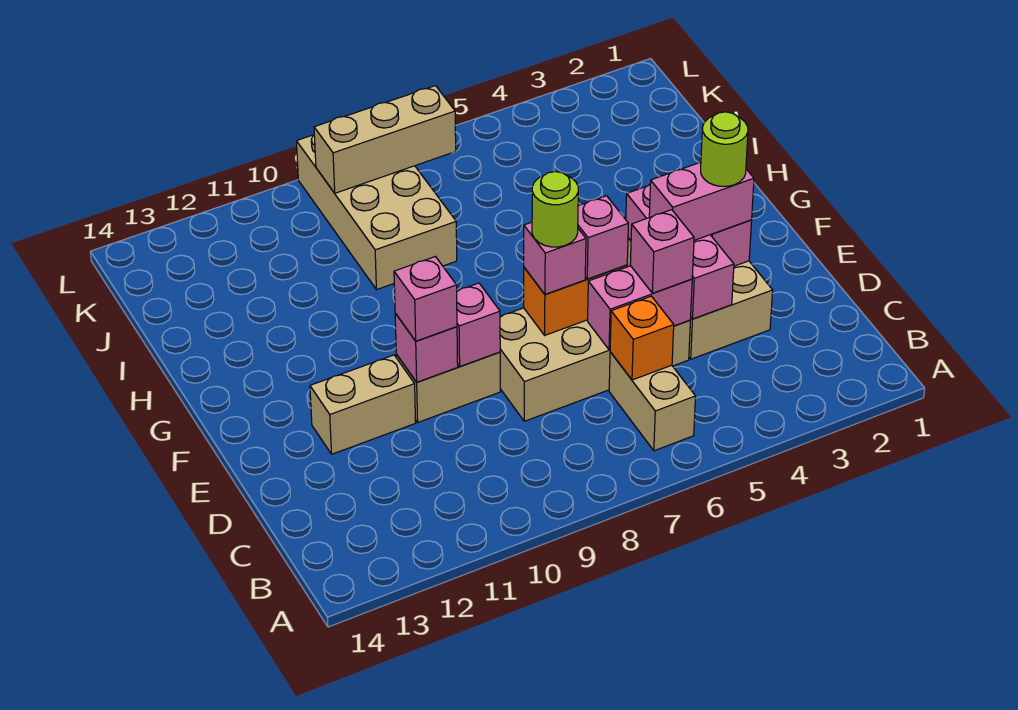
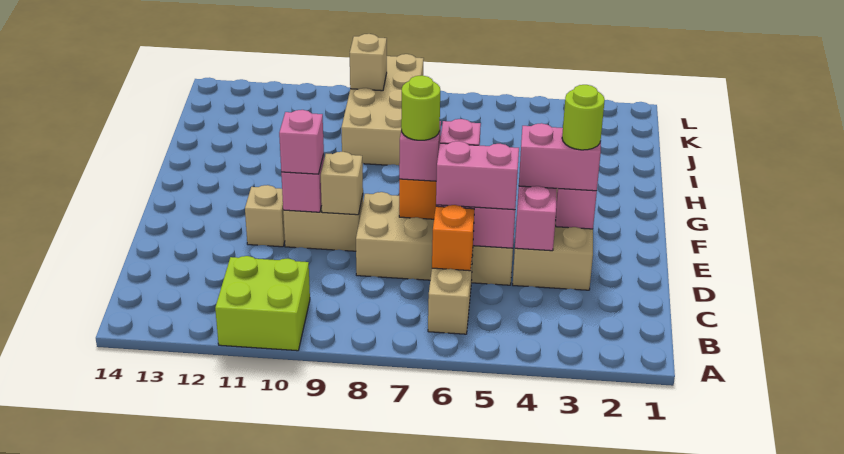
none -> lime brick A10:B11 level 1
pink brick D5 level 3 -> pink brick D5:D6 level 3
pink brick E9 level 2 -> tan brick E9 level 2
tan brick E11:E12 level 1 -> tan brick E11 level 1
tan brick K7:K9 level 2 -> tan brick K9 level 2

